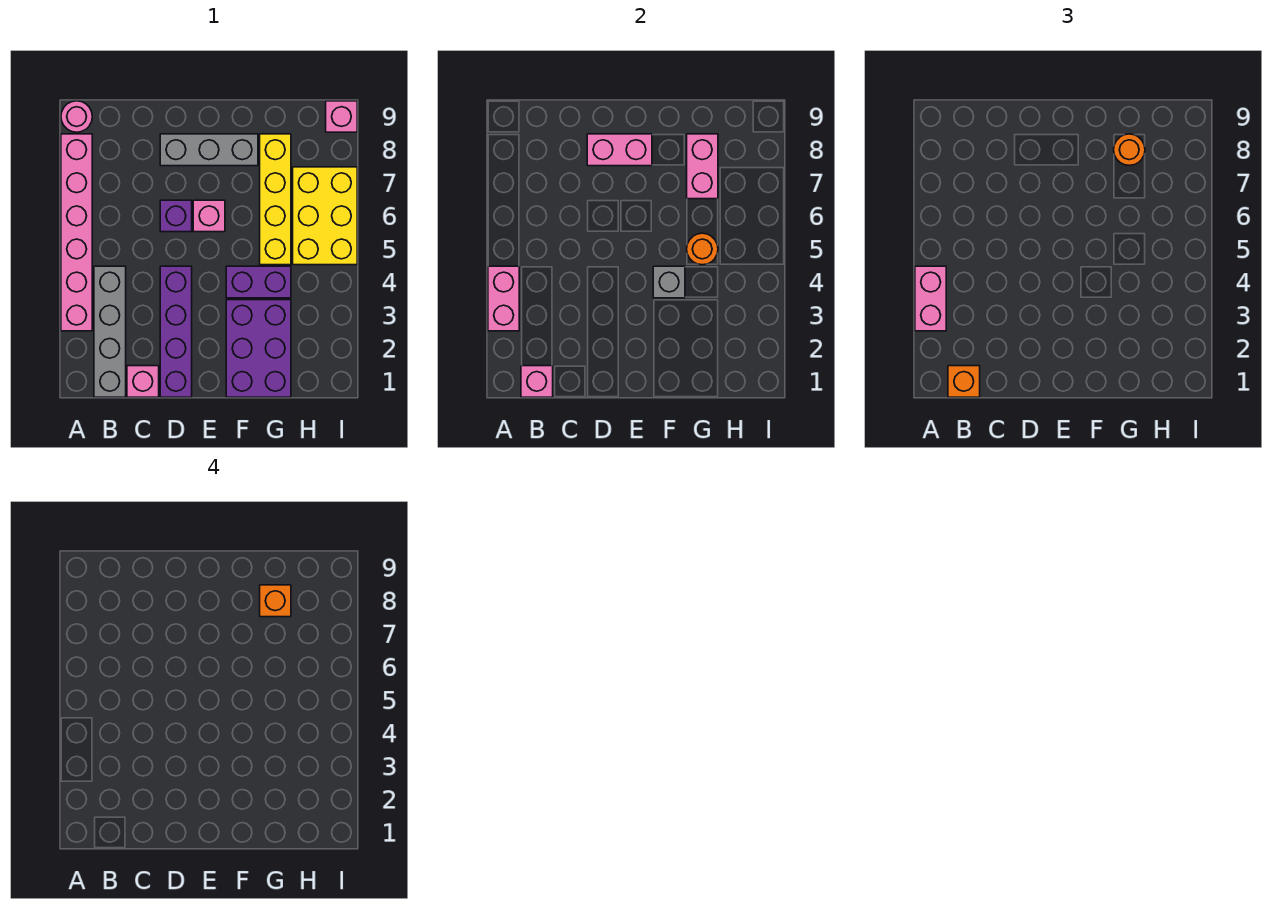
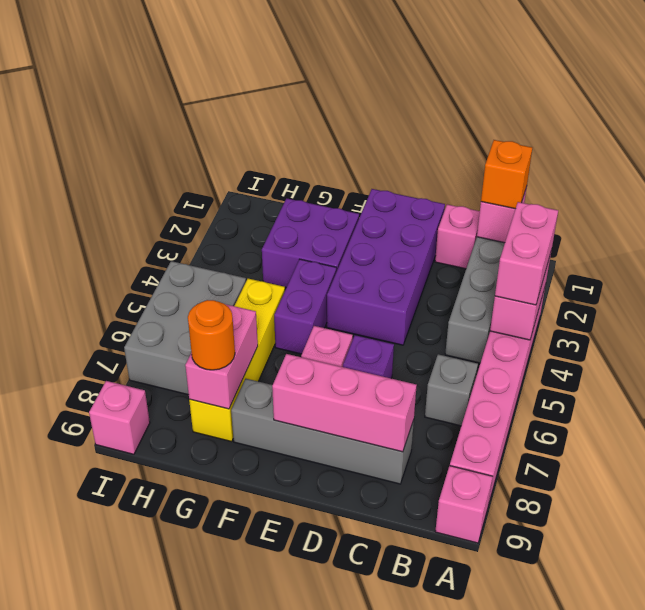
pink round brick A9 level 1 -> pink brick A9 level 1
purple brick D1:D4 level 1 -> purple brick D1:E4 level 1
grey brick D8:F8 level 1 -> grey brick C8:F8 level 1
pink brick D8:E8 level 2 -> pink brick C8:E8 level 2
purple brick F1:G3 level 1 -> purple brick F2:G3 level 1
purple brick F4:G4 level 1 -> purple brick F4:F5 level 1
grey brick F4 level 2 -> grey brick B6 level 1
orange round brick G5 level 2 -> none
orange brick G8 level 4 -> none
yellow brick H5:I7 level 1 -> grey brick H5:I7 level 1

